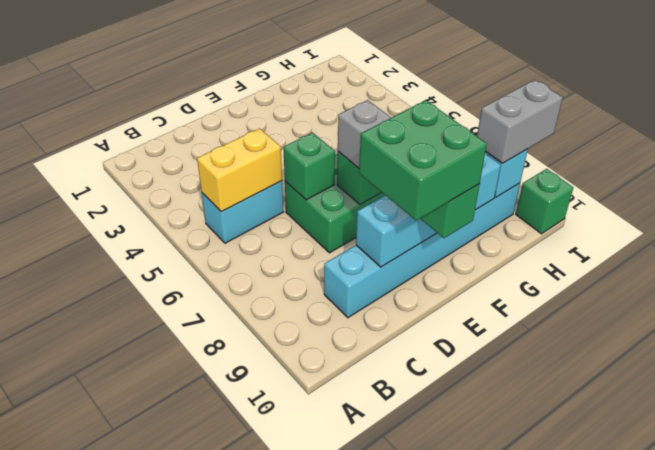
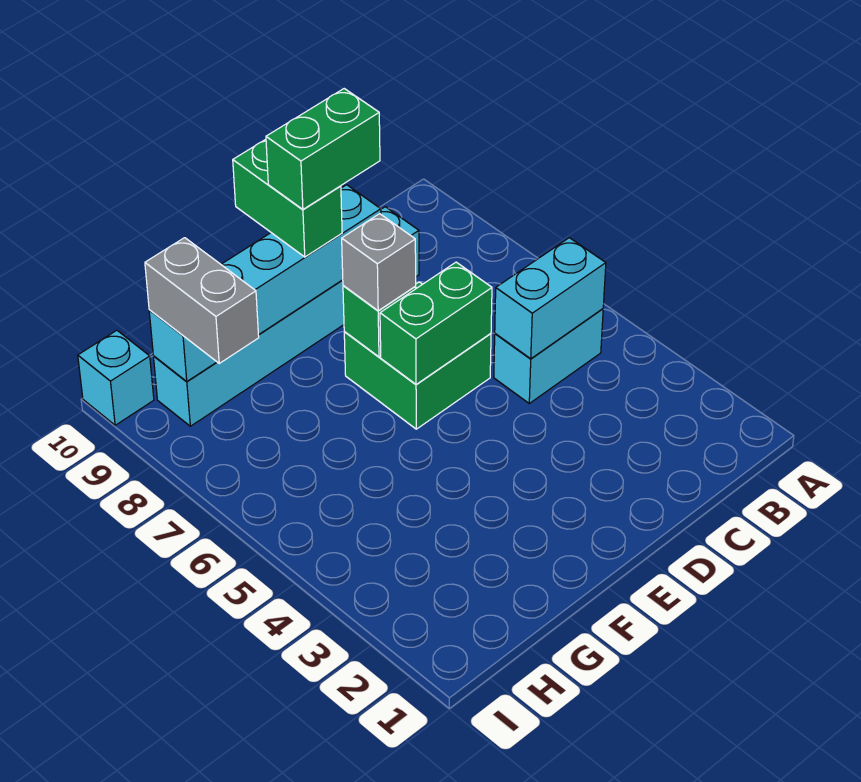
yellow brick B5:C5 level 2 -> cyan brick B5:C5 level 2
green brick D6 level 2 -> green brick D6:E6 level 2
green brick D9:E10 level 4 -> green brick D9:E9 level 4
grey brick H9:I9 level 3 -> grey brick H8:H9 level 3
green brick I10 level 1 -> cyan brick I10 level 1

